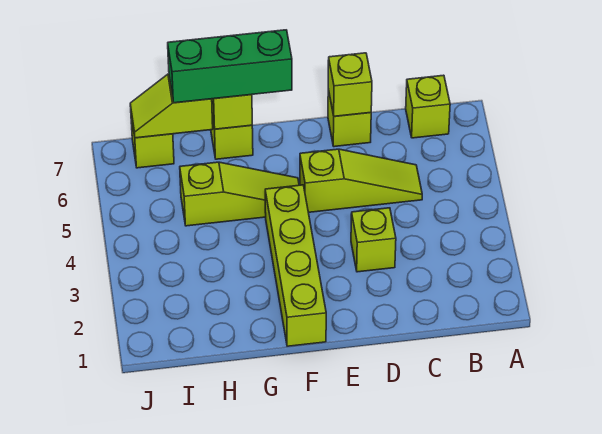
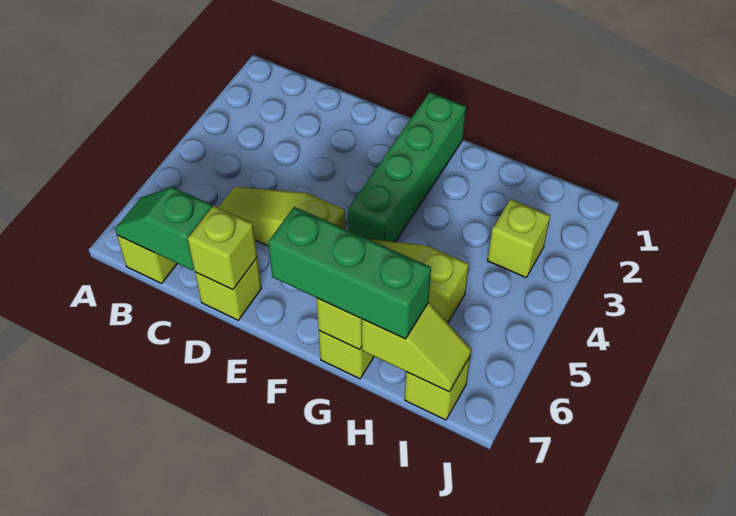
none -> green slope B7:C7 level 2 top C
lime brick D3 level 1 -> lime brick I3 level 1
lime brick F1:F4 level 1 -> green brick F1:F4 level 1

